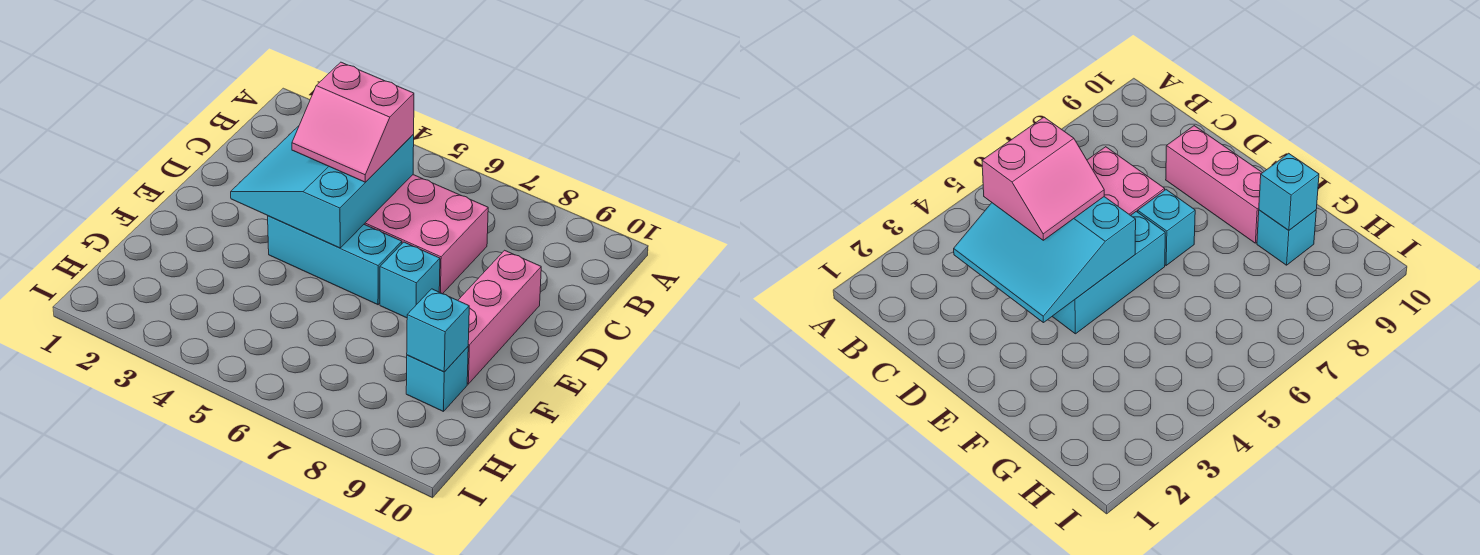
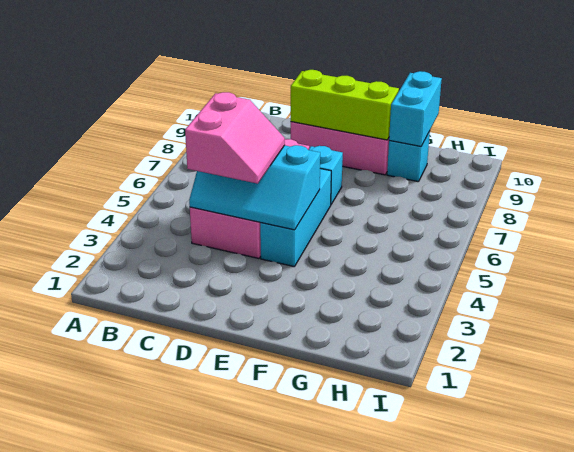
cyan slope C3:E5 level 2 top 5 -> cyan slope C4:E5 level 2 top 5
none -> lime brick D9:F9 level 2
cyan brick G9 level 2 -> cyan brick G9:G10 level 2

